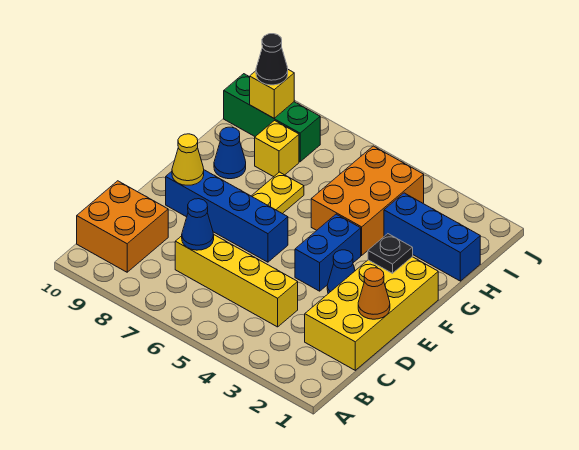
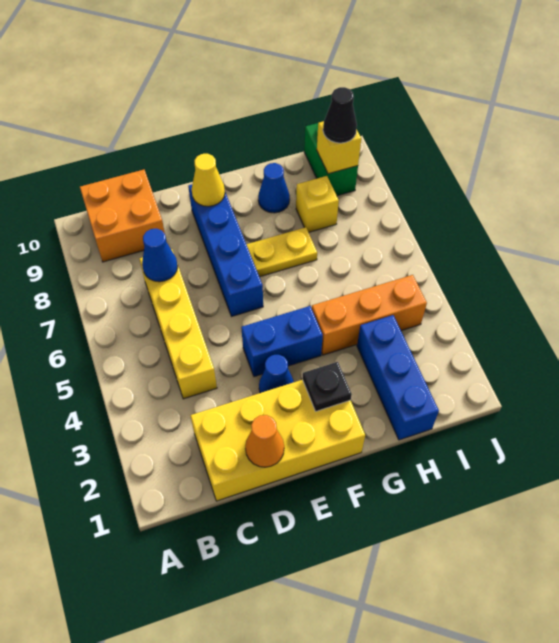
orange brick G4:I5 level 1 -> orange brick G4:I4 level 1
green brick I8:I10 level 1 -> green brick I9:I10 level 1

